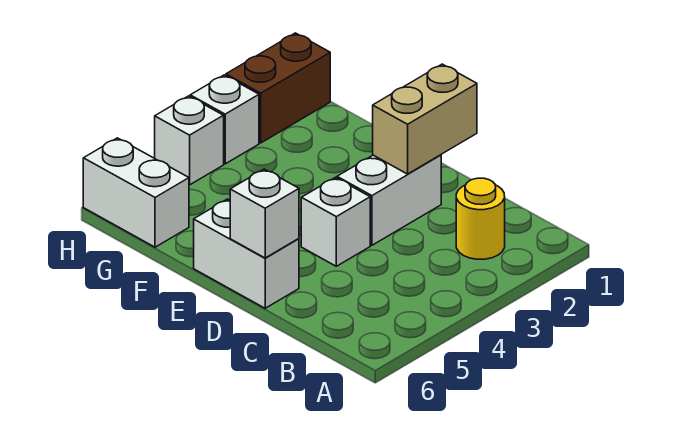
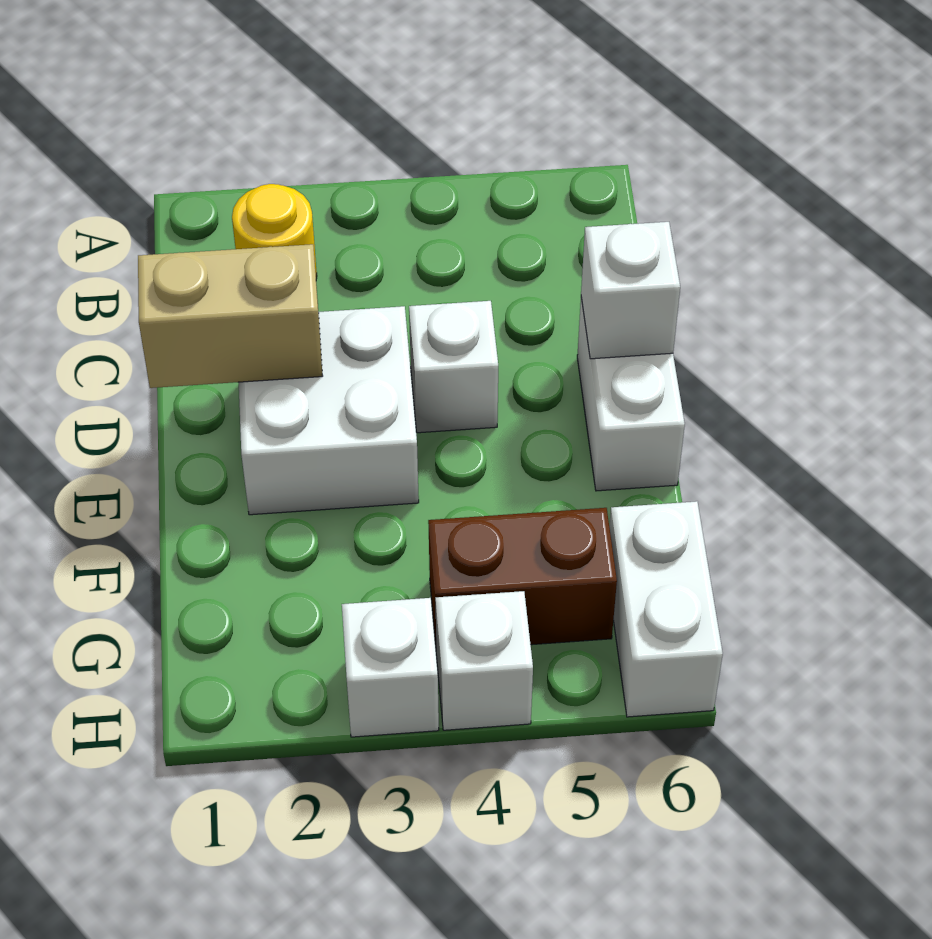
white brick D2:D3 level 1 -> white brick D2:E3 level 1
brown brick H1:H2 level 1 -> brown brick G4:G5 level 1

